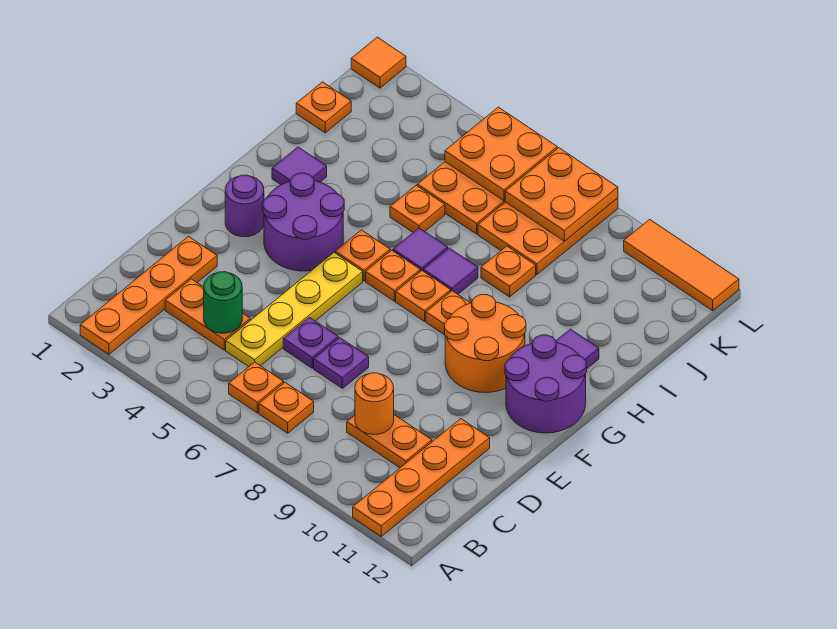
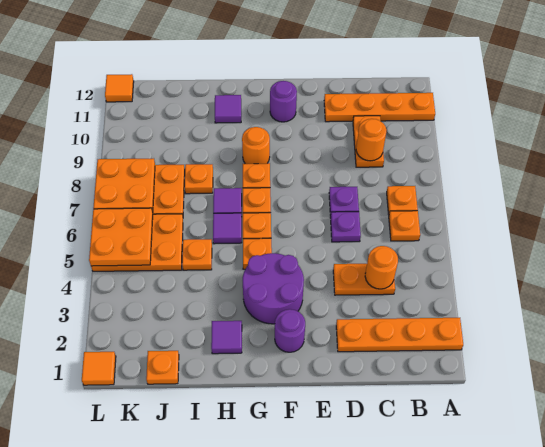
orange plate C3:C4 level 1 -> orange plate C4:D4 level 1
green round brick C4 level 2 -> orange round brick C4 level 2
yellow plate C5:F5 level 1 -> none
orange round brick F9:G10 level 1 -> orange round brick G9 level 1
purple round brick F11:G12 level 1 -> purple round brick F11 level 1
orange tile L10:L12 level 1 -> orange tile L12 level 1

